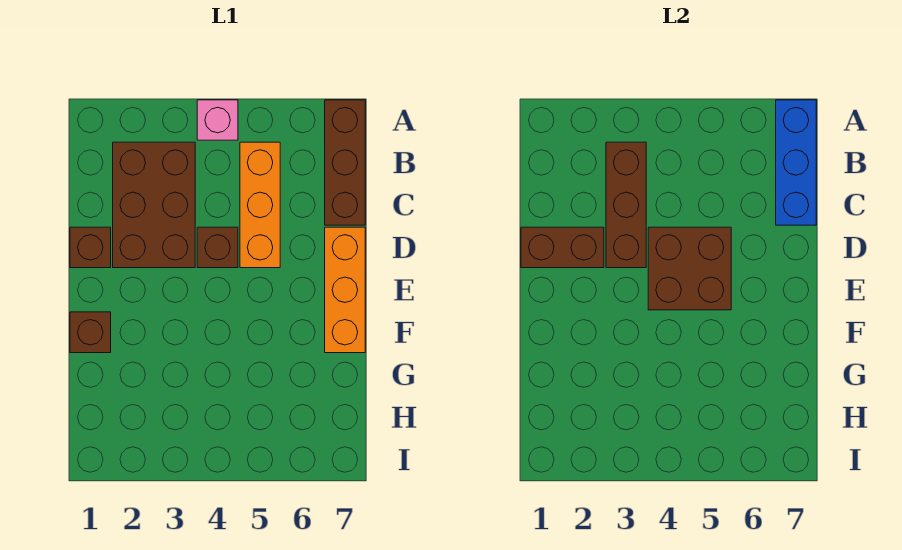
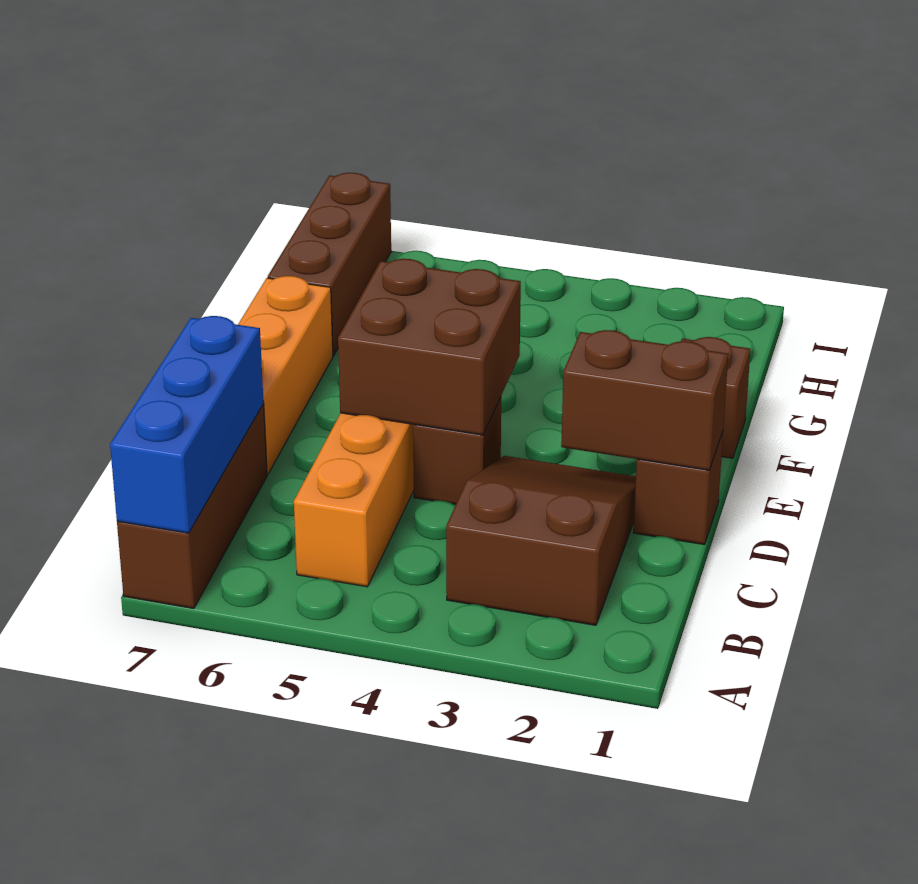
pink brick A4 level 1 -> none
brown brick B2:D3 level 1 -> brown slope B2:D3 level 1 top B
brown brick B3:D3 level 2 -> brown brick G7:I7 level 1

